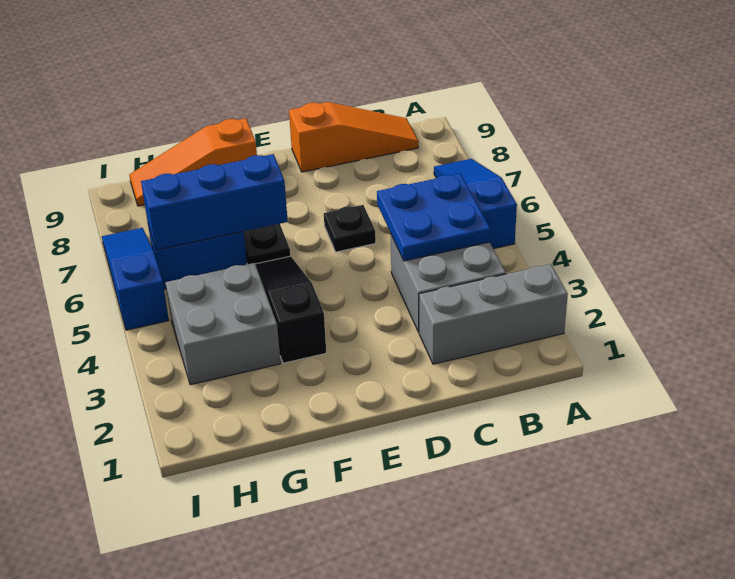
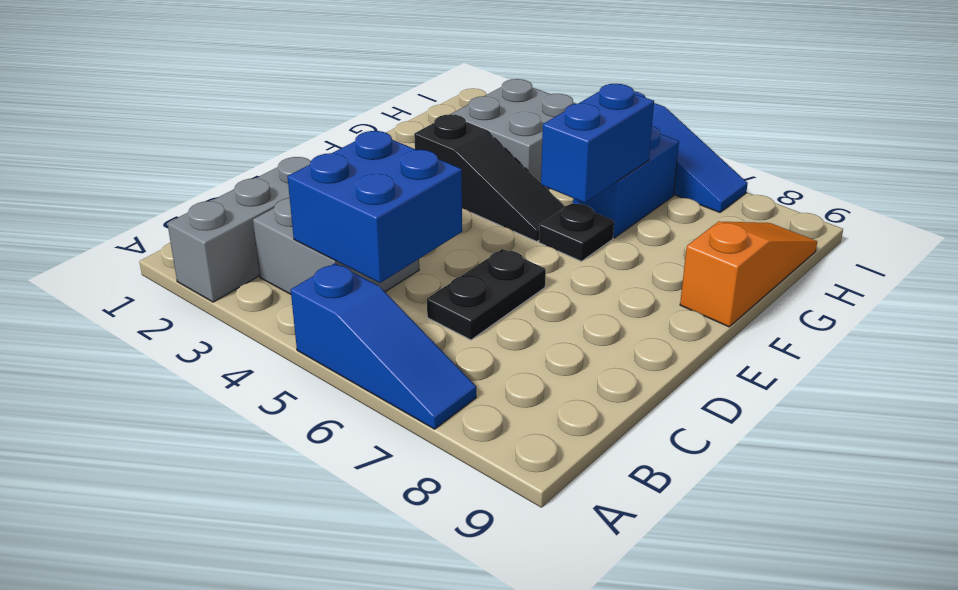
blue plate B4:C5 level 2 -> blue brick B4:C5 level 2
orange slope B9:D9 level 1 top D -> none
black plate D6 level 1 -> black plate C6:D6 level 1
blue brick F6:H6 level 2 -> blue brick F6:G6 level 2

